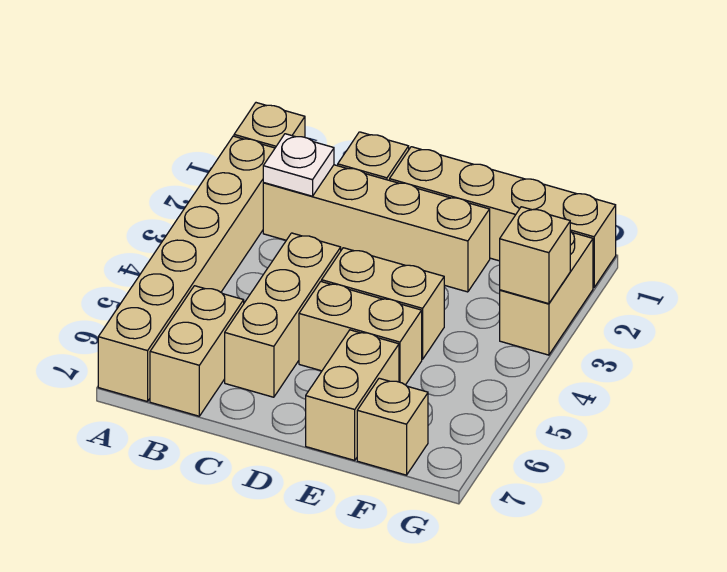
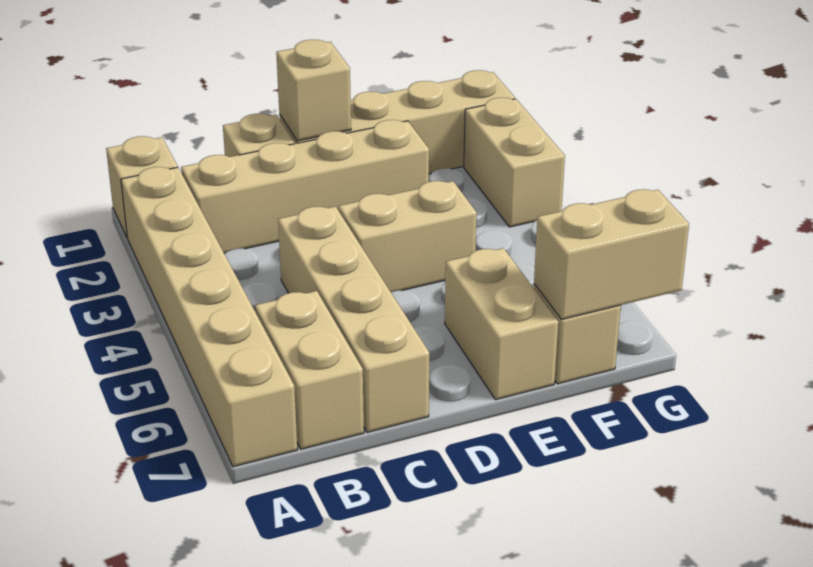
white plate B2 level 2 -> none
tan brick C4:C6 level 1 -> tan brick C4:C7 level 1
tan brick D5:E5 level 1 -> tan brick F7:G7 level 2
tan brick G3 level 2 -> tan brick D1 level 2

